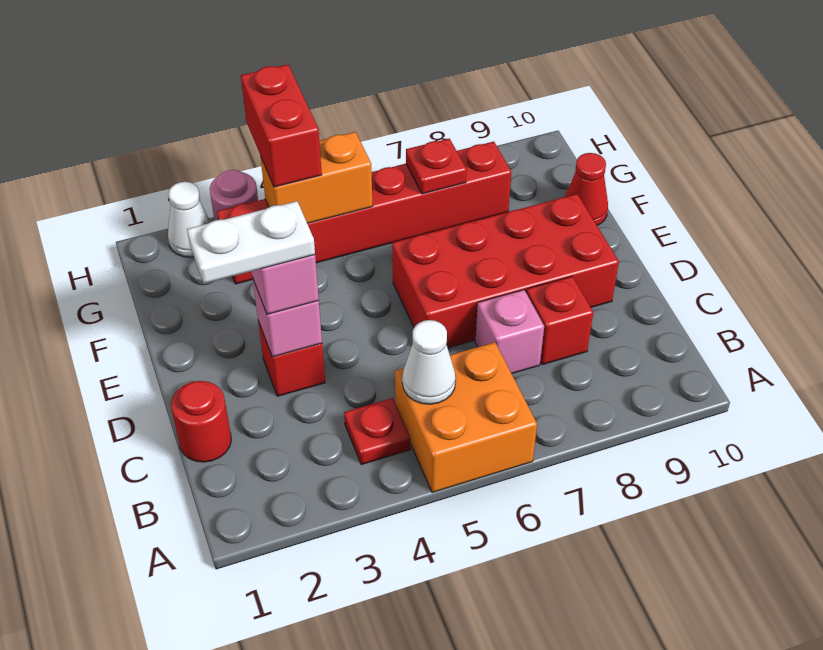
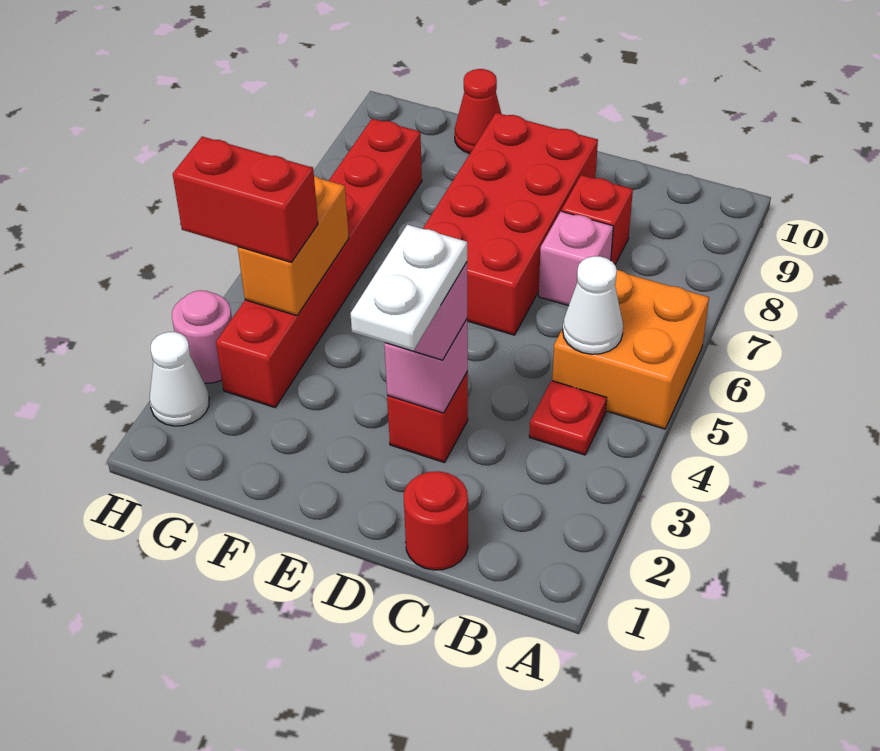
red plate G7 level 2 -> none

